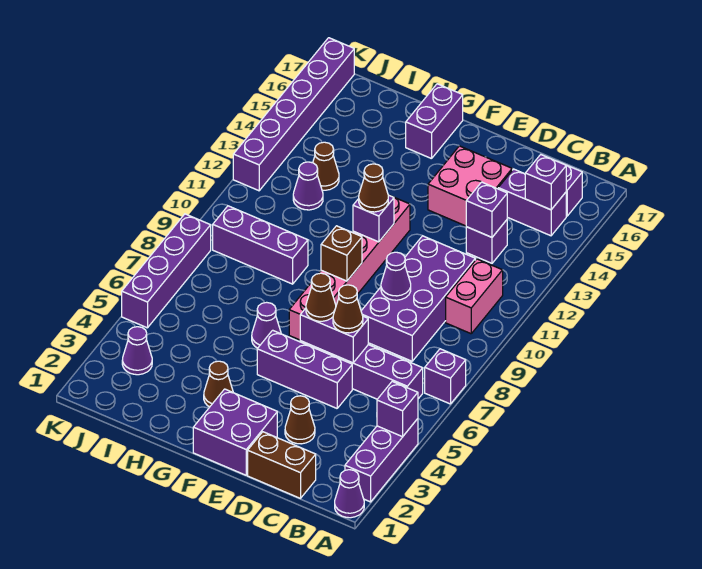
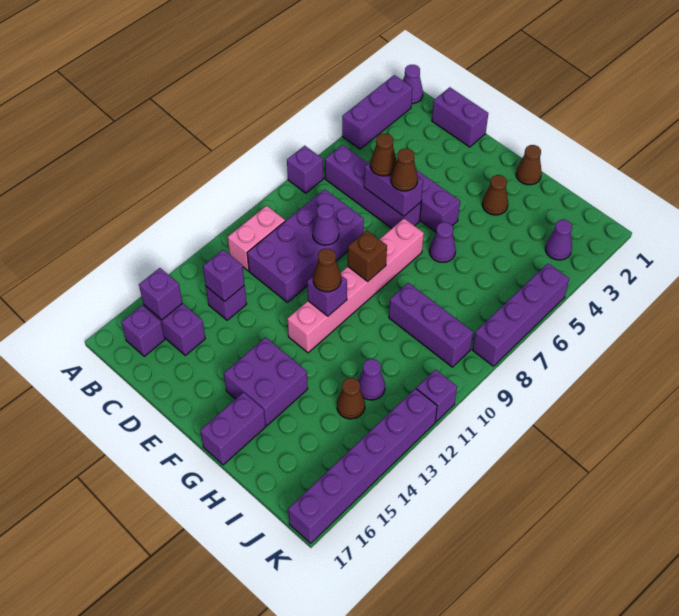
purple brick A4 level 2 -> purple brick K11 level 1
brown brick C1:D1 level 1 -> purple brick C1:D1 level 1
brown cone D3 level 1 -> brown cone G1 level 1
pink brick D14:E15 level 1 -> none
purple brick E1:F2 level 1 -> purple brick F14:G15 level 1

